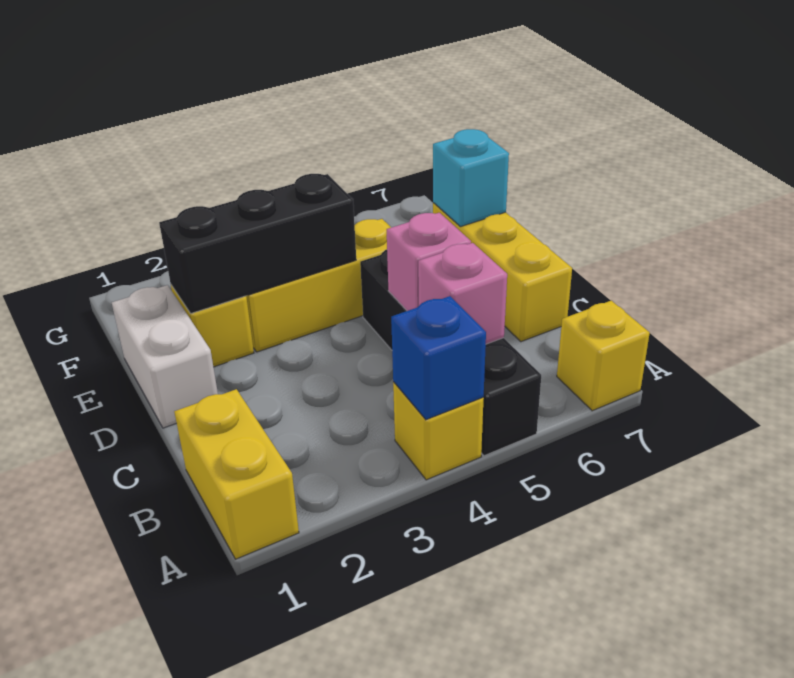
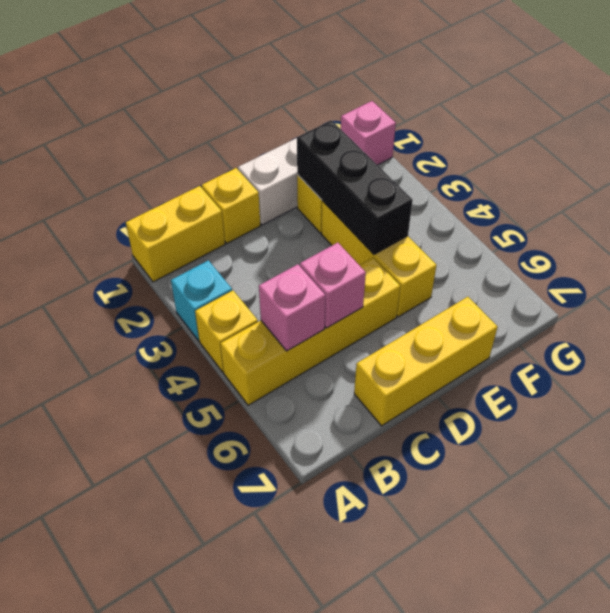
blue brick A4 level 2 -> none
black brick A5:D5 level 1 -> yellow brick A5:D5 level 1
yellow brick A7 level 1 -> yellow brick C1 level 1
cyan brick E7 level 2 -> cyan brick A3 level 1
none -> pink brick G1 level 1

